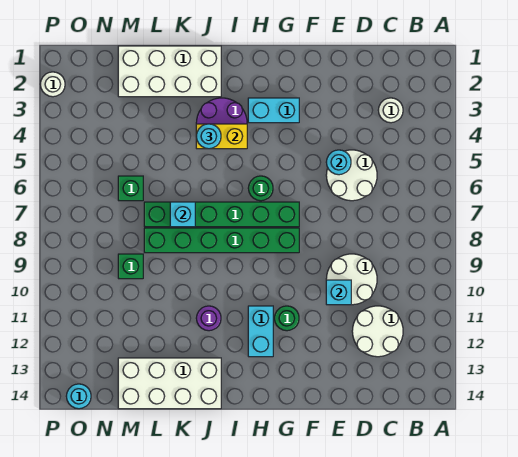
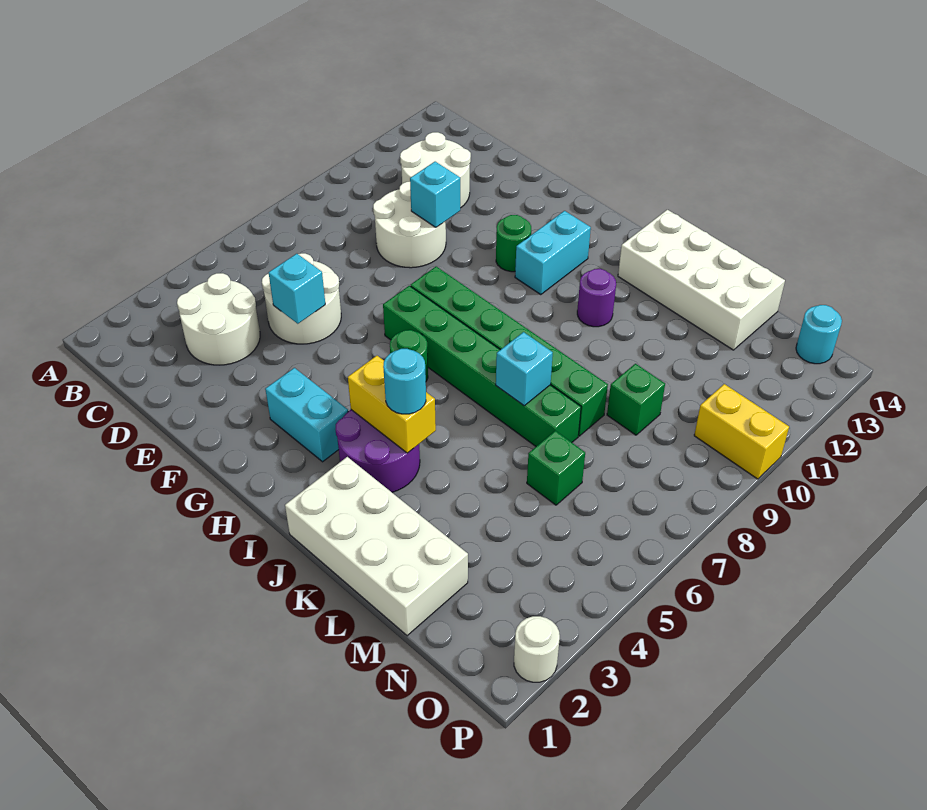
white round brick C3 level 1 -> white round brick C3:D4 level 1
cyan round brick E5 level 2 -> cyan brick E5 level 2
none -> yellow brick O10:P10 level 1

